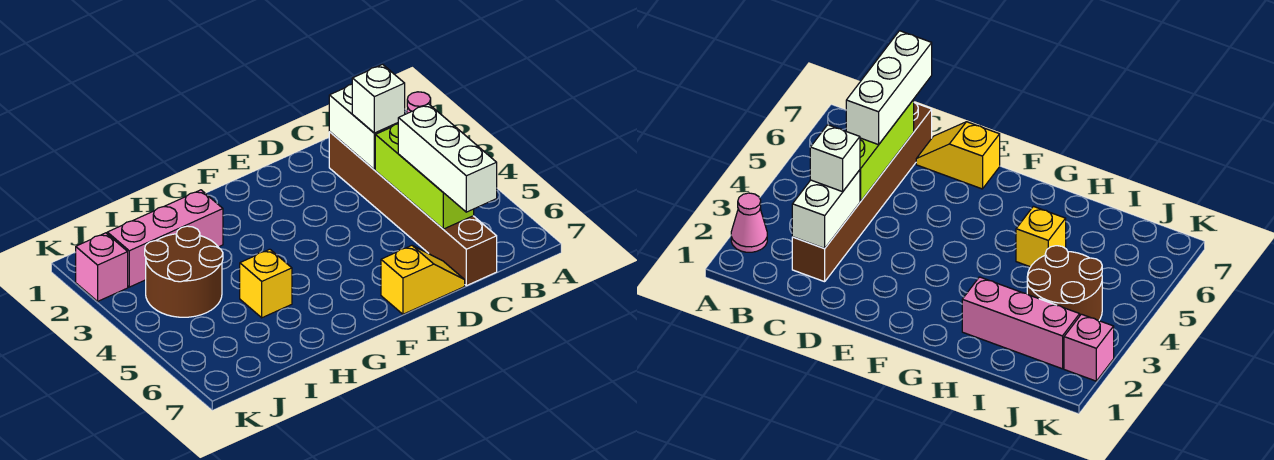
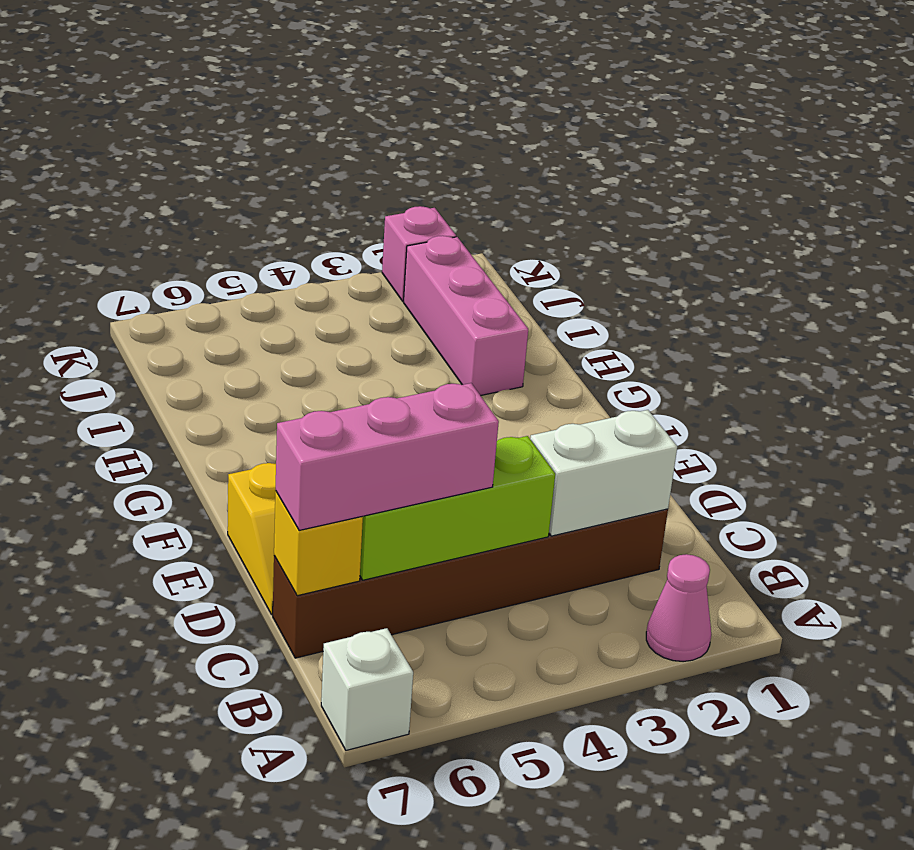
white brick C3 level 3 -> white brick A7 level 1
white brick C5:C7 level 3 -> pink brick C5:C7 level 3
yellow brick H5 level 1 -> yellow brick C7 level 2
brown round brick I3:J4 level 1 -> none

